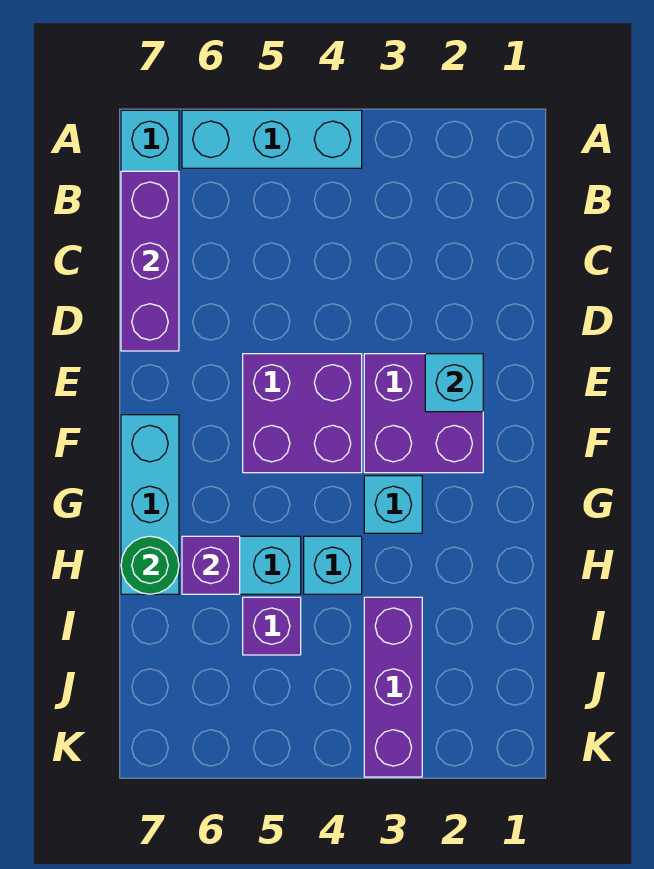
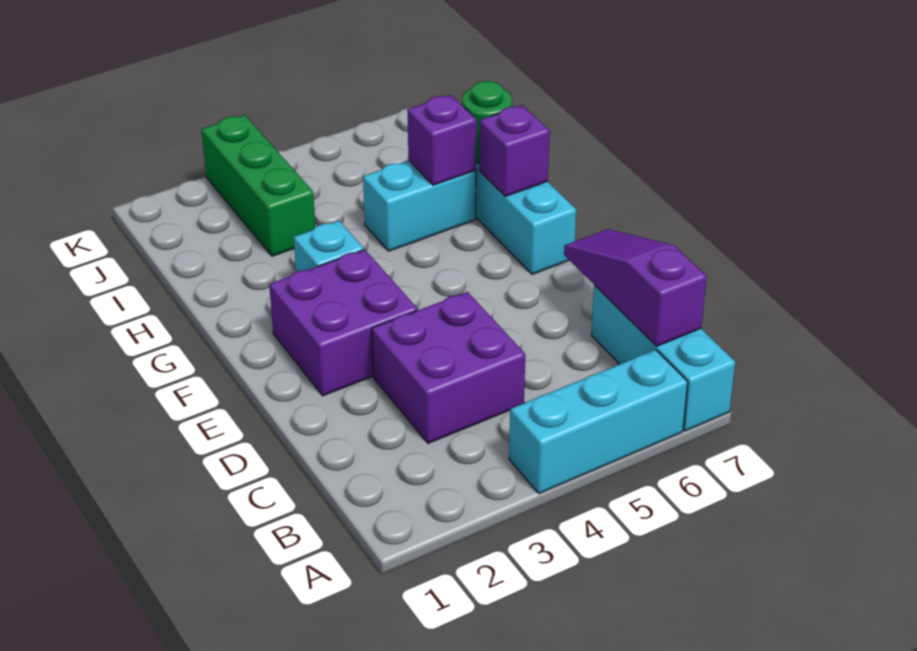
purple brick B7:D7 level 2 -> purple slope B7:D7 level 2 top B
cyan brick E2 level 2 -> none
purple brick E4:F5 level 1 -> purple brick C3:D4 level 1
cyan brick H4 level 1 -> none
purple brick I3:K3 level 1 -> green brick I3:K3 level 1
purple brick I5 level 1 -> purple brick G7 level 2

